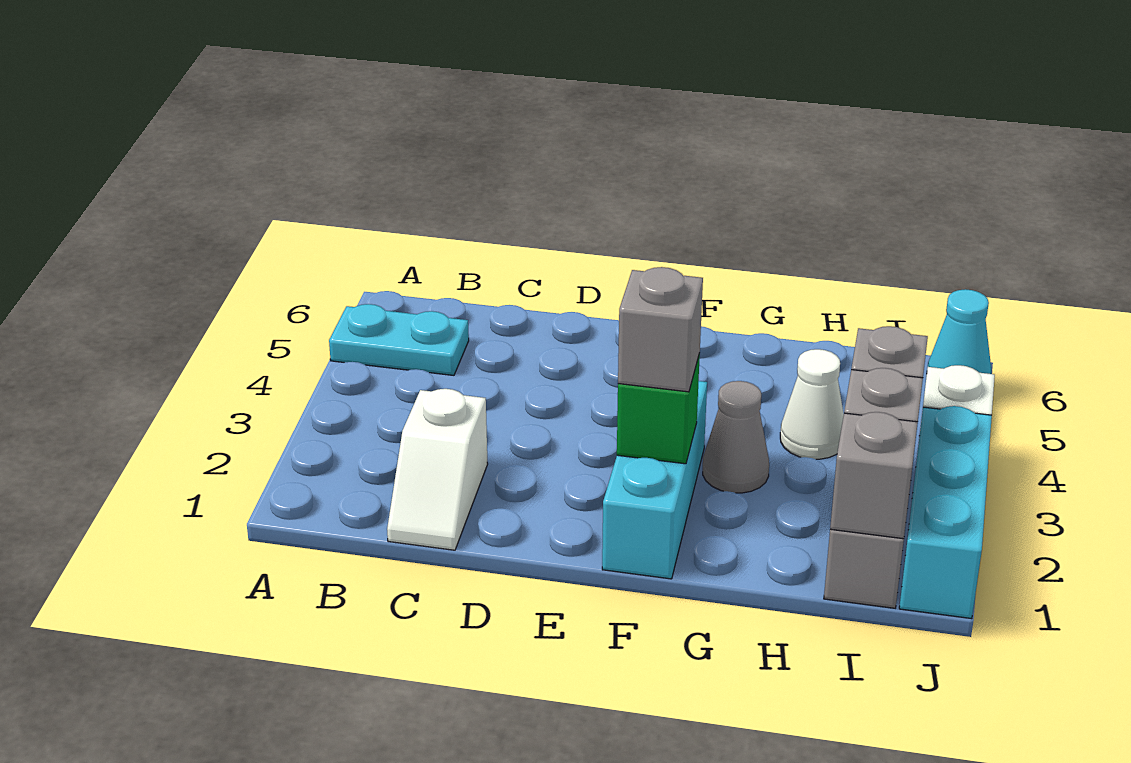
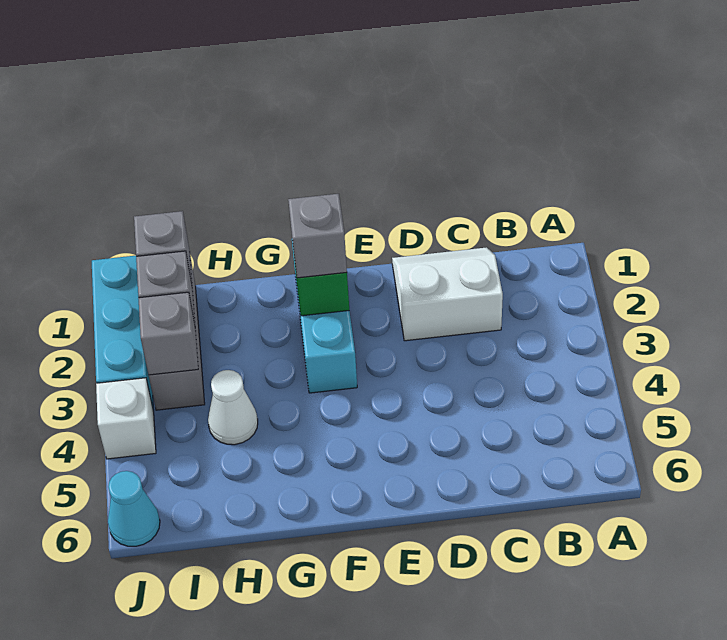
cyan plate A5:B5 level 1 -> none
white slope C1:C2 level 1 top 2 -> white slope C1:D2 level 1 top 2
grey cone G3 level 1 -> none

